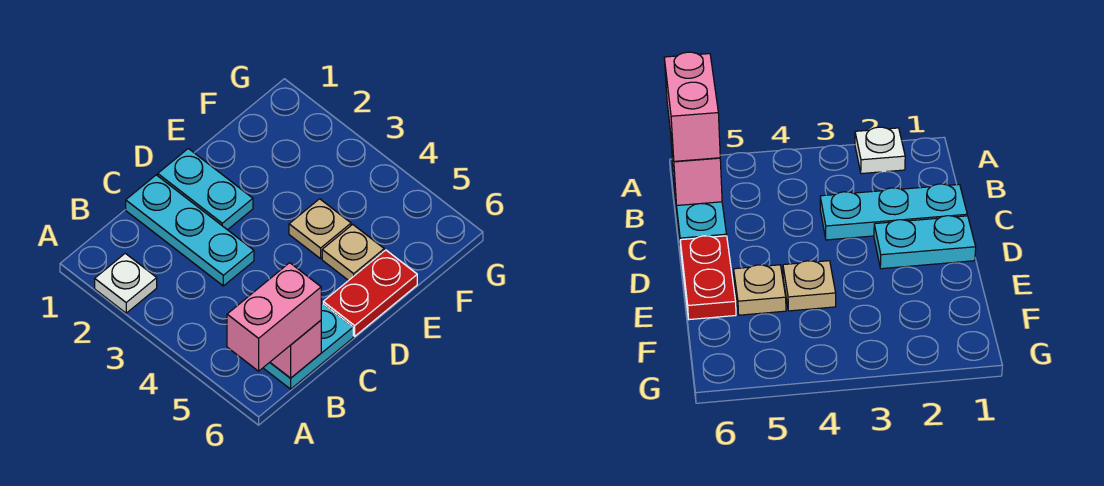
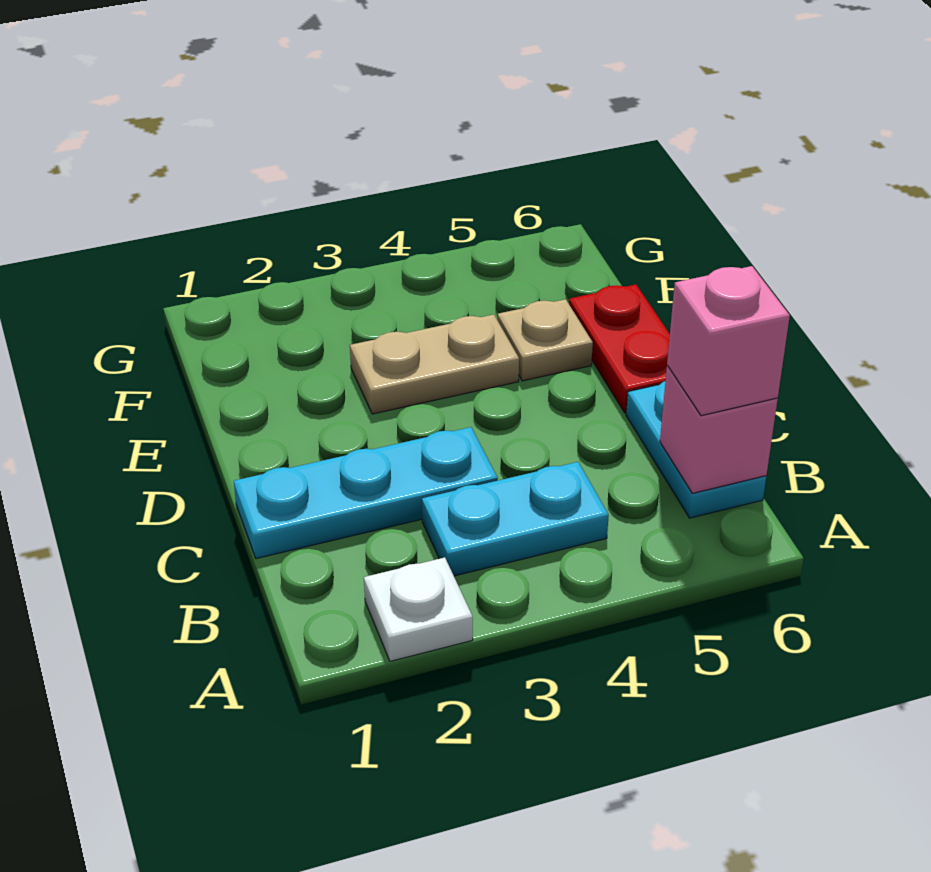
pink brick A6:B6 level 3 -> pink brick B6 level 3
cyan plate D1:D2 level 1 -> cyan plate B3:B4 level 1
tan plate E4 level 1 -> tan plate E3:E4 level 1

